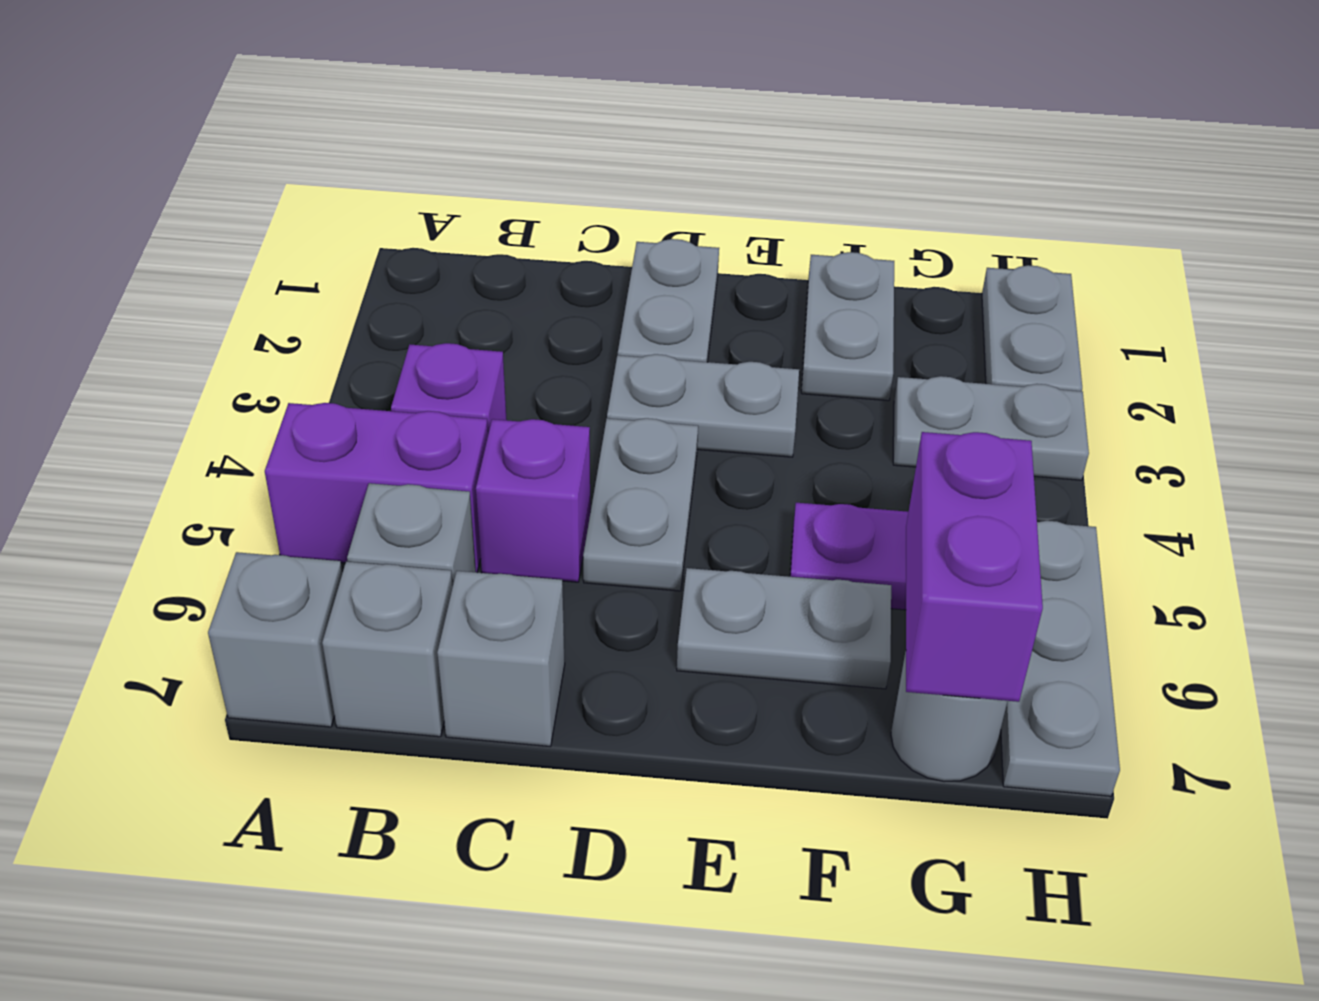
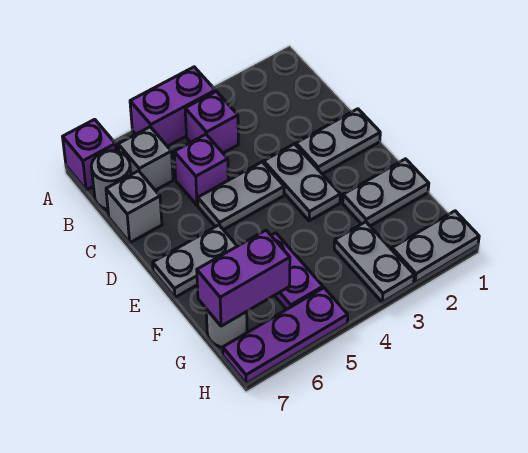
purple brick A5:B5 level 1 -> purple brick A4:A5 level 1
grey brick A7 level 1 -> purple brick A7 level 1
grey brick B7 level 1 -> grey round brick B7 level 1
grey plate E6:F6 level 1 -> grey plate E6:E7 level 1
grey plate H5:H7 level 1 -> purple plate H5:H7 level 1

